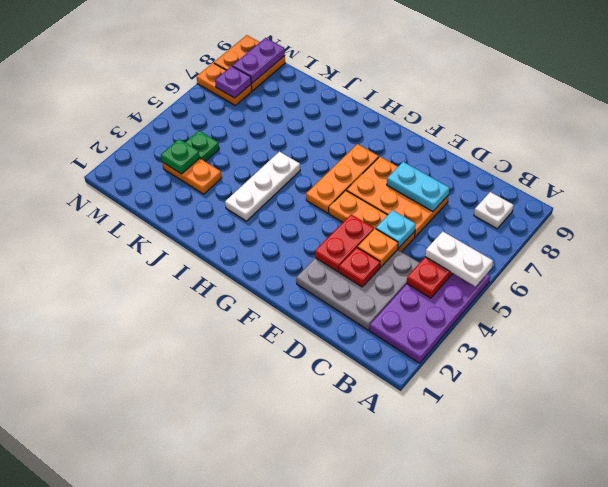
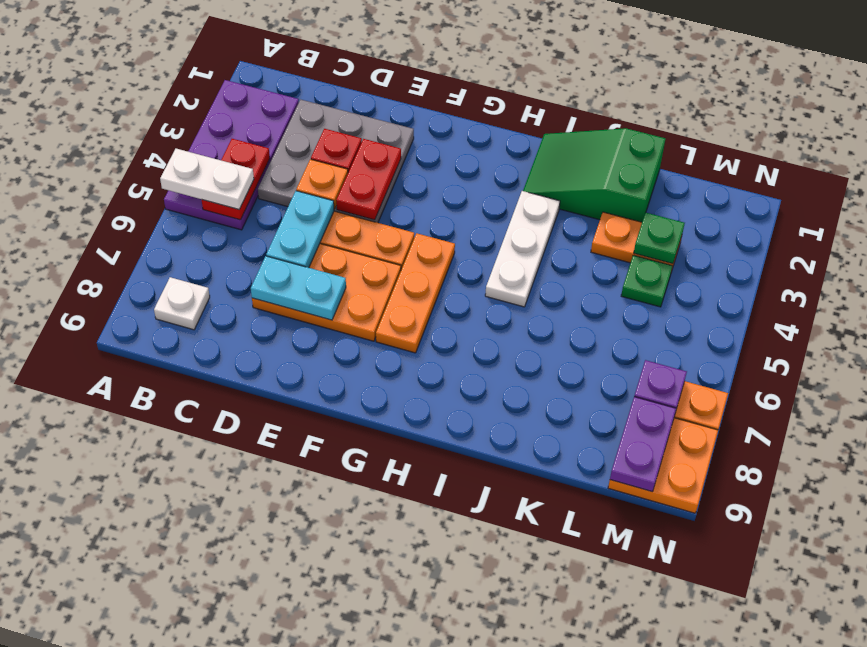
cyan plate D5 level 2 -> cyan plate D5:D6 level 2
none -> green slope I1:K2 level 1 top K

